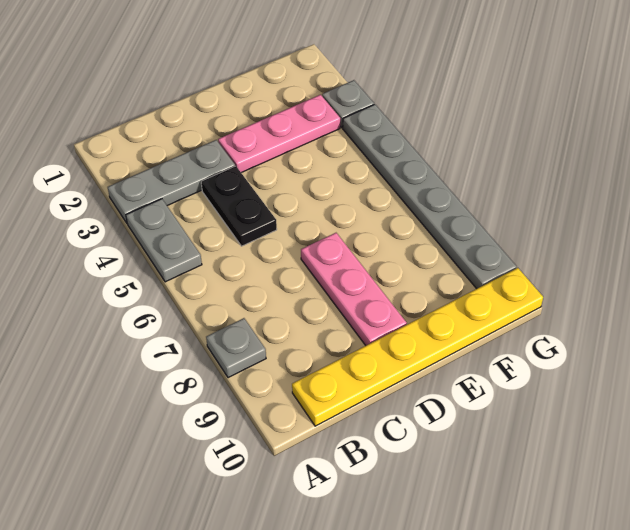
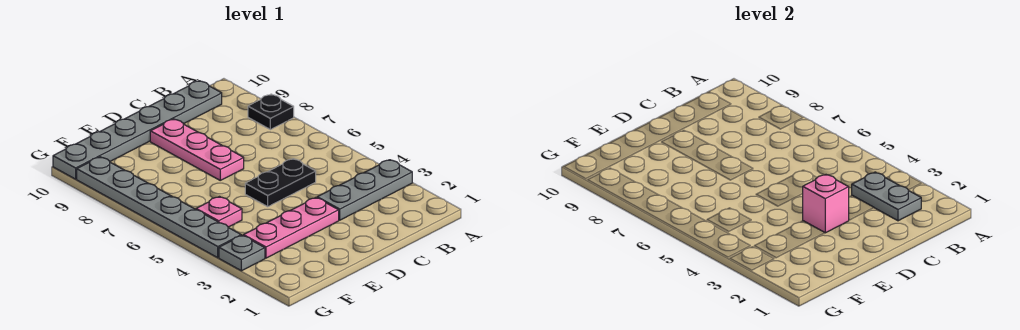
grey plate A4:A5 level 1 -> grey plate B2:B3 level 2
grey plate A8 level 1 -> black plate A8 level 1
yellow plate B10:G10 level 1 -> grey plate B10:G10 level 1
black plate C4:C5 level 1 -> black plate C5:D5 level 1
none -> pink brick D3 level 2
none -> pink plate F5 level 1

